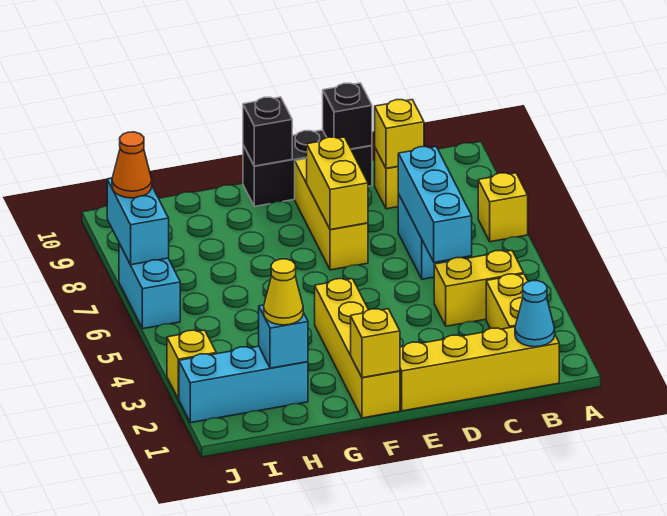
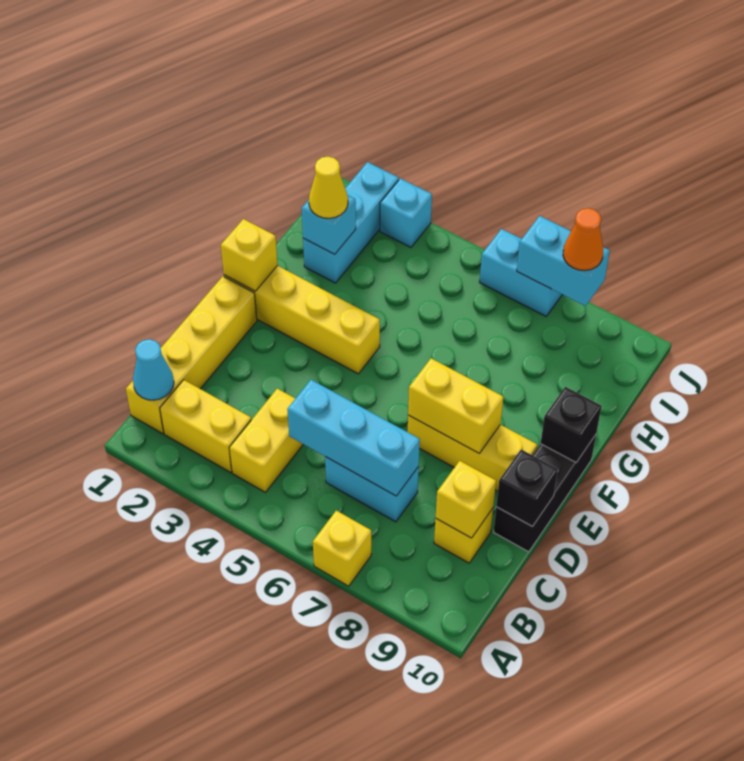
yellow brick J3 level 1 -> cyan brick J3 level 1

